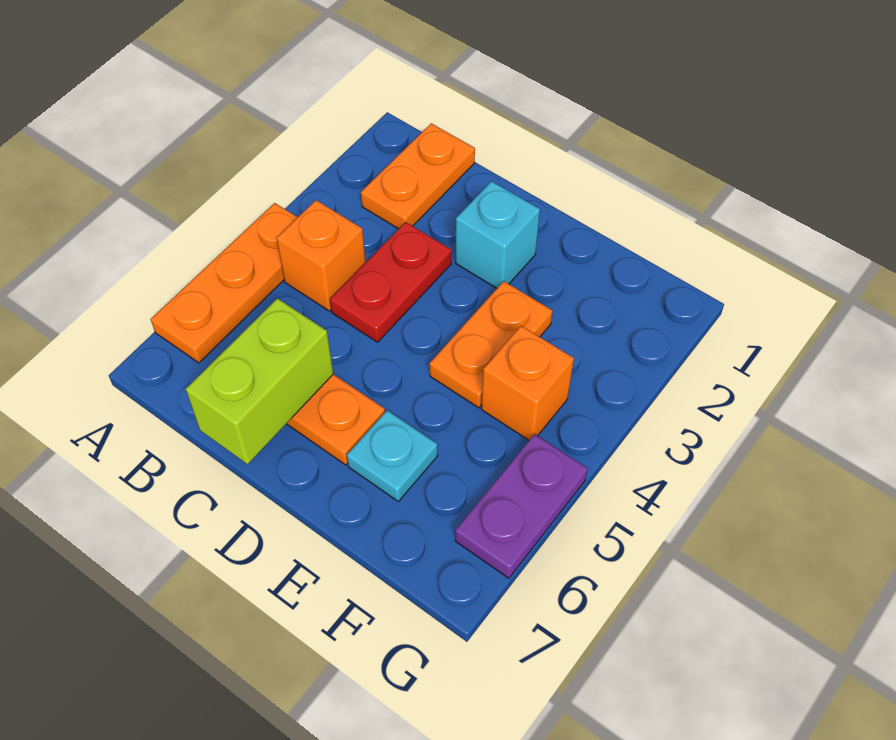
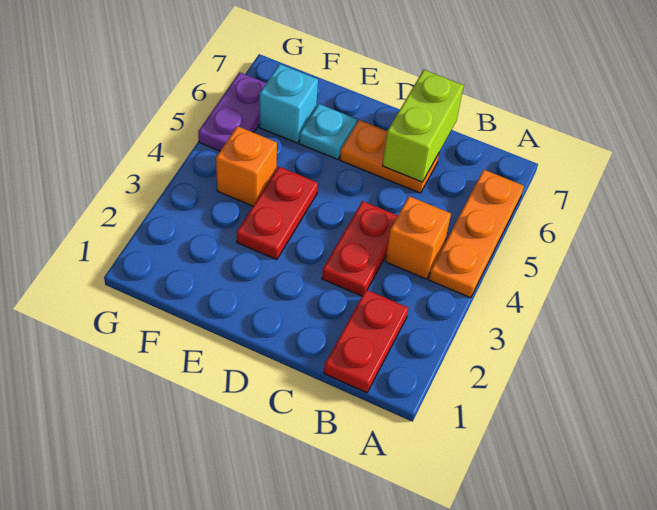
orange plate B1:B2 level 1 -> red plate B1:B2 level 1
cyan brick D2 level 1 -> cyan brick F6 level 1
orange plate E3:E4 level 1 -> red plate E3:E4 level 1

